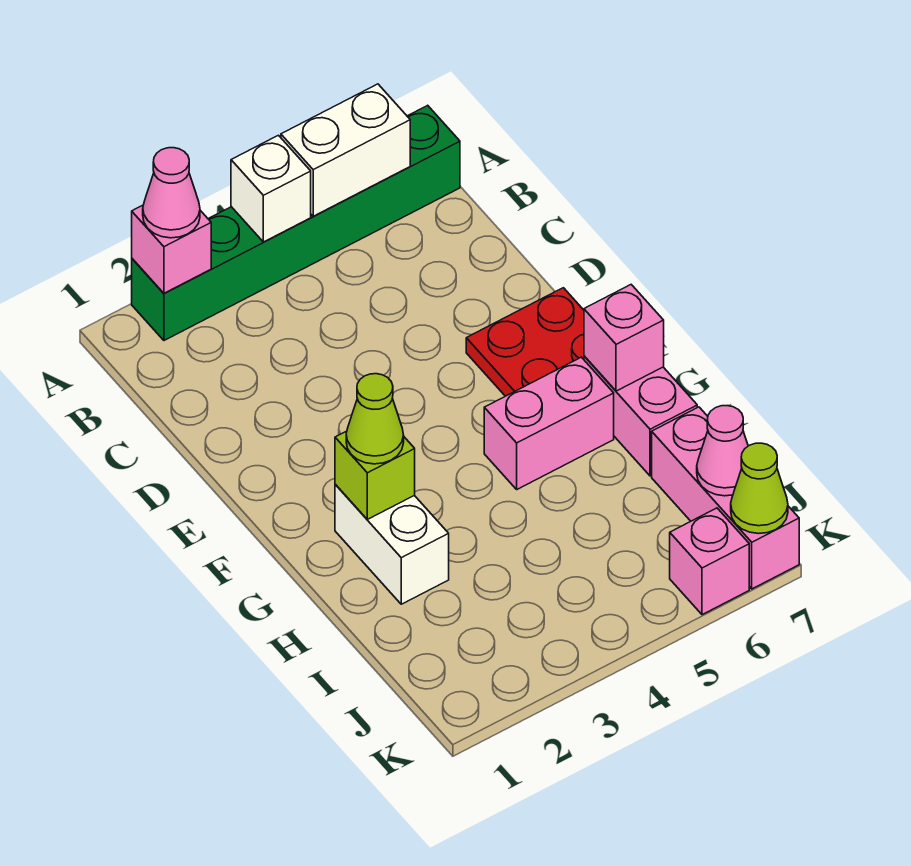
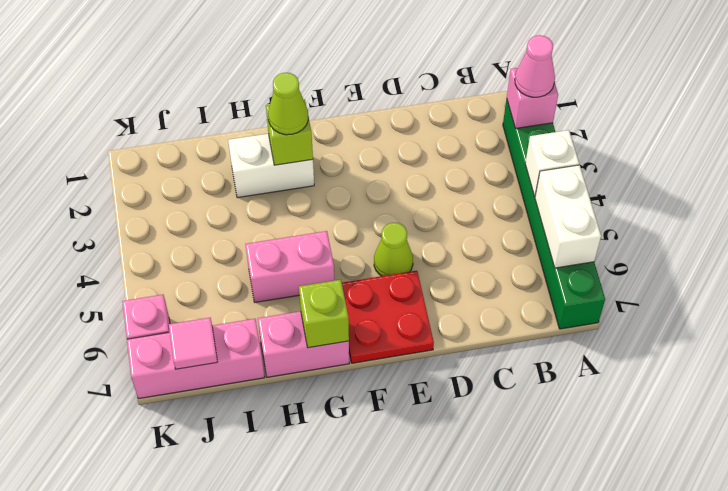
pink brick G5:G6 level 1 -> pink brick G5:H5 level 1
pink brick G7 level 2 -> lime brick G7 level 2
pink cone J7 level 2 -> pink tile J7 level 2
lime cone K7 level 2 -> lime cone E5 level 1

